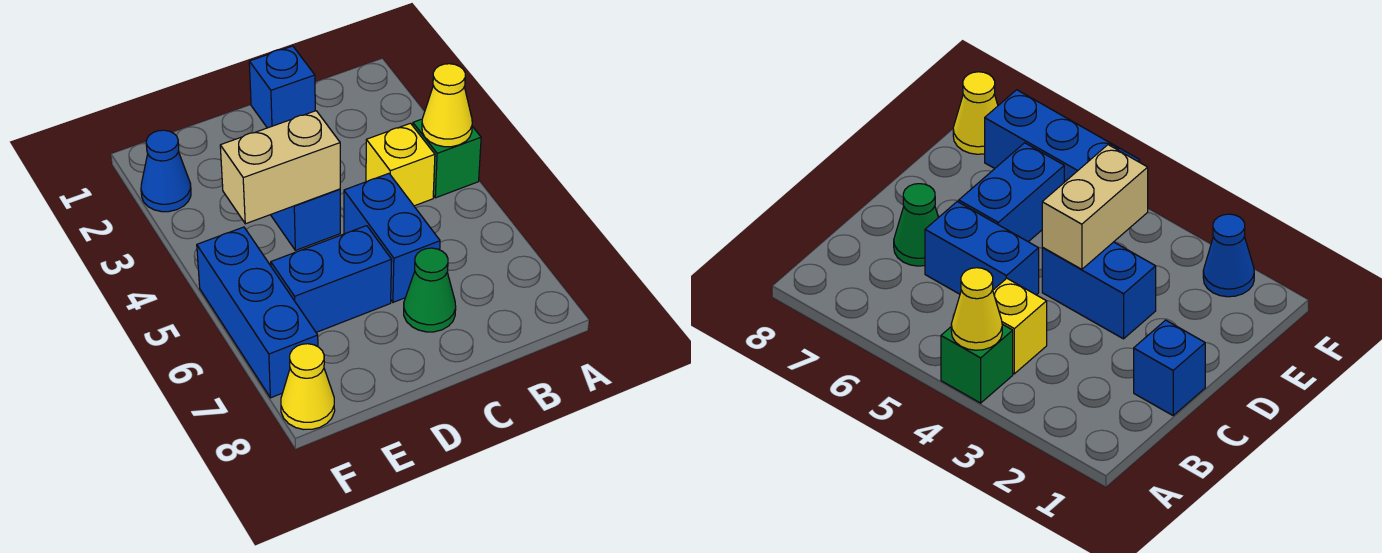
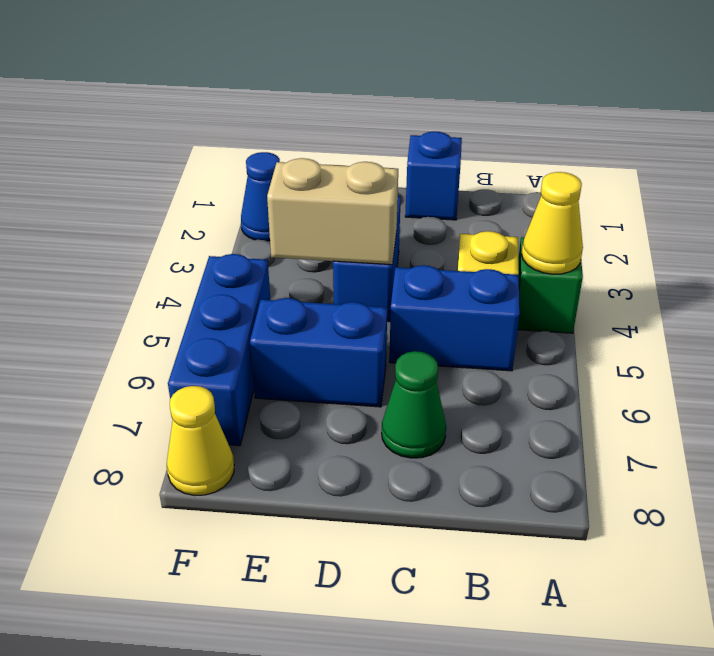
blue brick C5:C6 level 1 -> blue brick B5:C5 level 1

